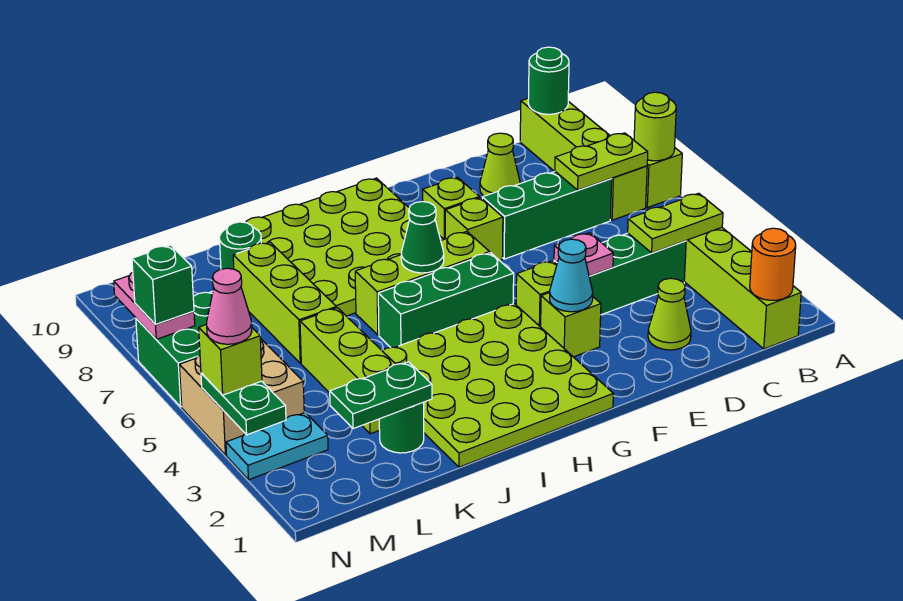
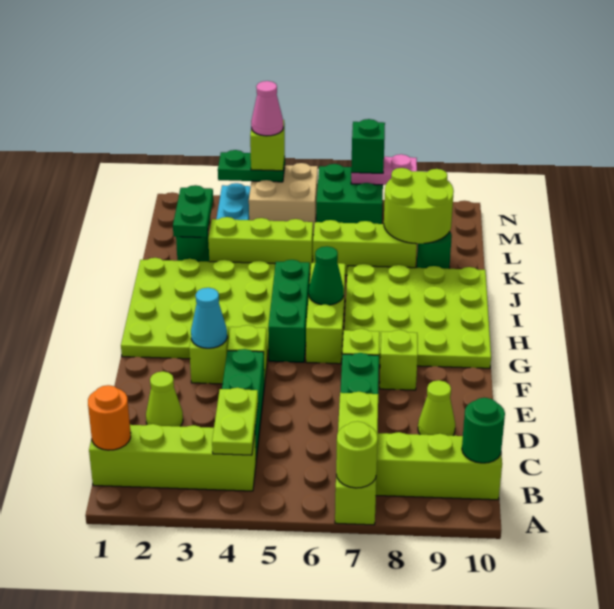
pink plate E4 level 2 -> none
none -> lime round brick K8:L9 level 2

